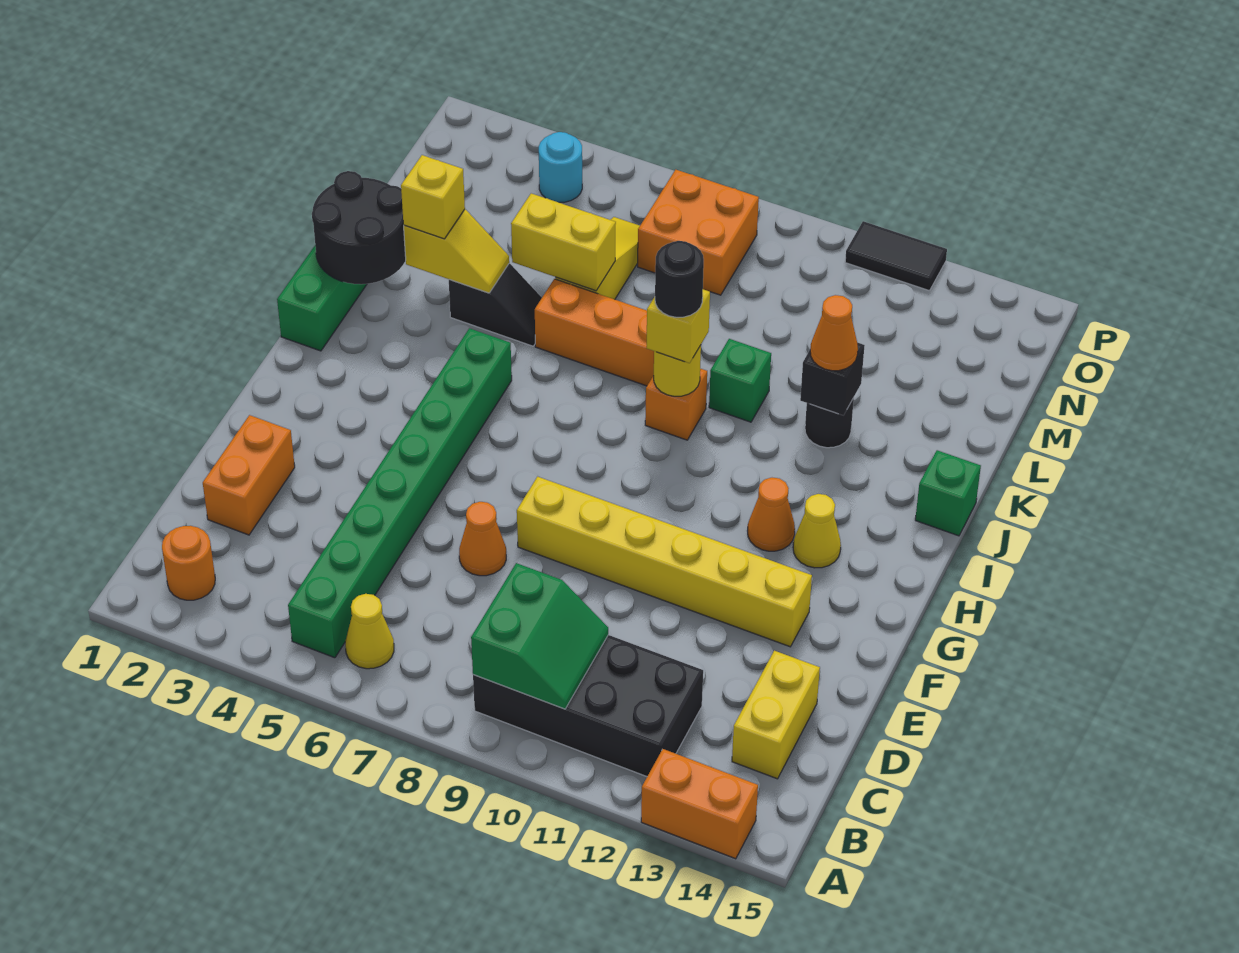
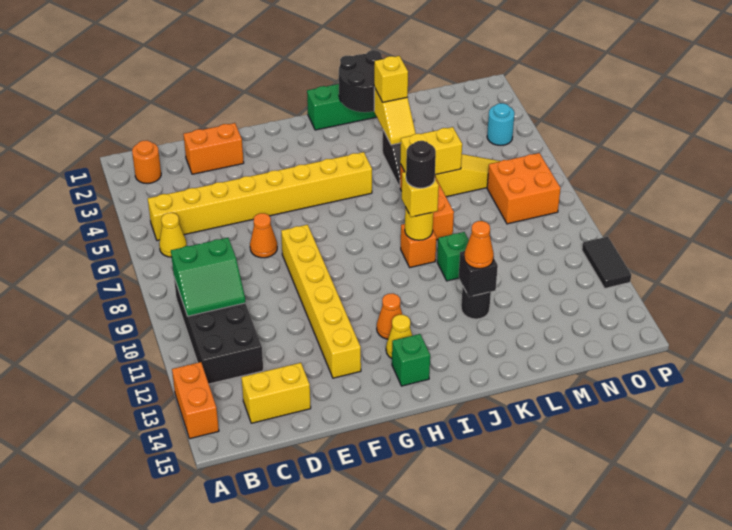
green brick B5:I5 level 1 -> yellow brick B5:I5 level 1
green brick J15 level 1 -> green brick H14 level 1
yellow brick L5:L6 level 2 -> yellow brick K6:L6 level 2

